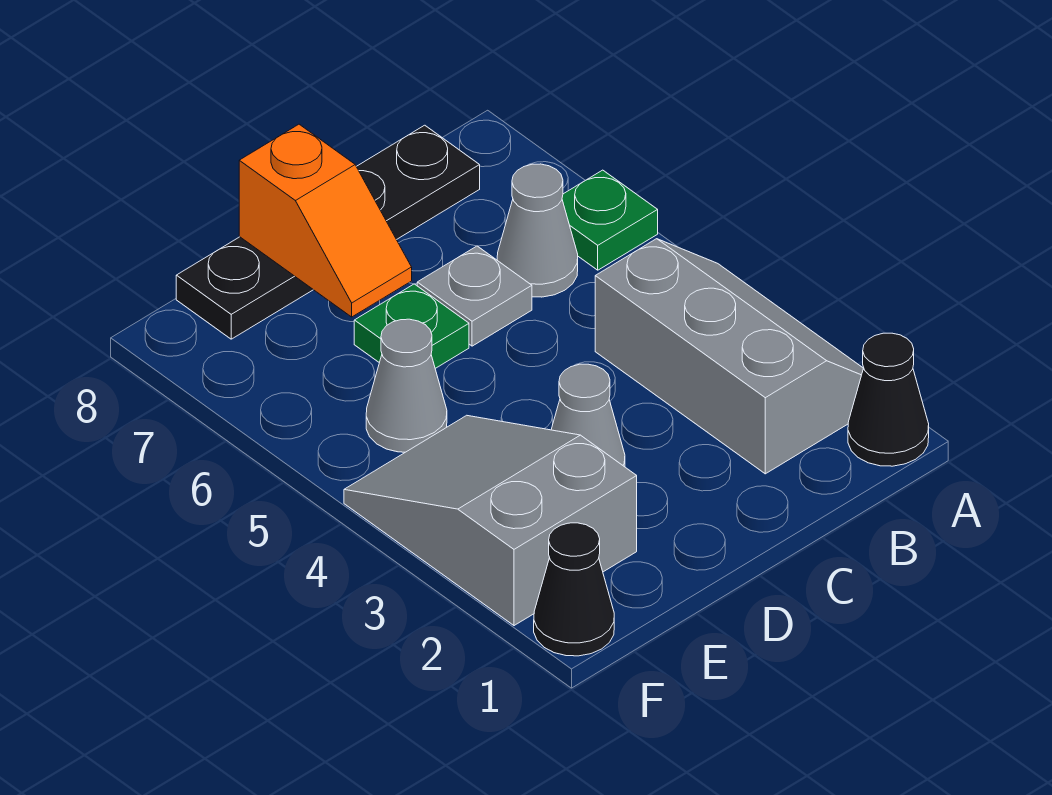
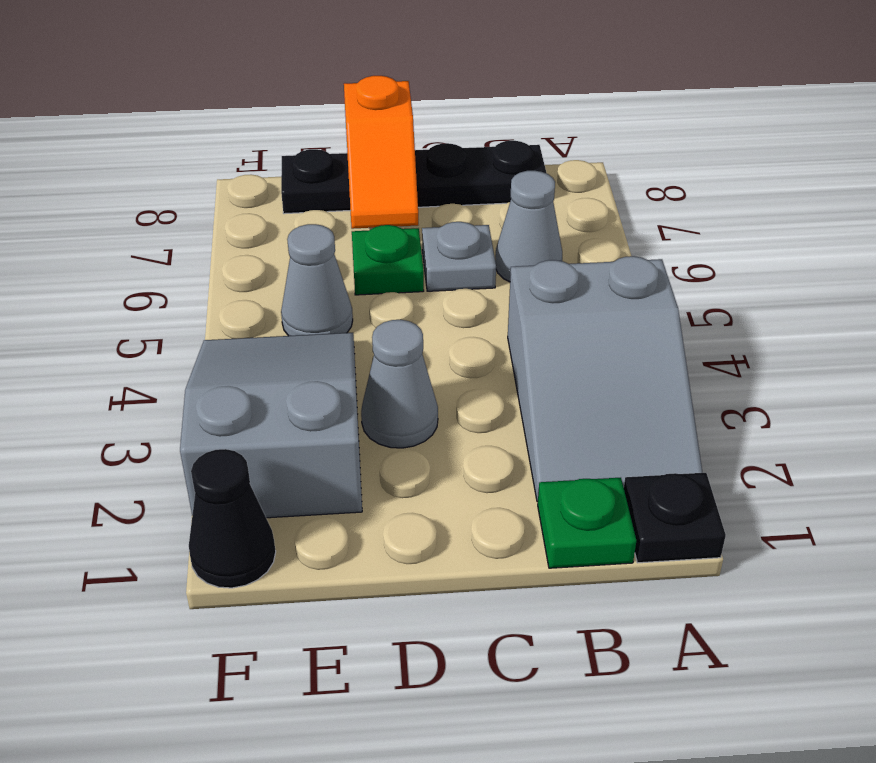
black cone A1 level 1 -> black plate A1 level 1
grey slope A2:B4 level 1 top B -> grey slope A2:B4 level 1 top 4
green plate A6 level 1 -> green plate B1 level 1

